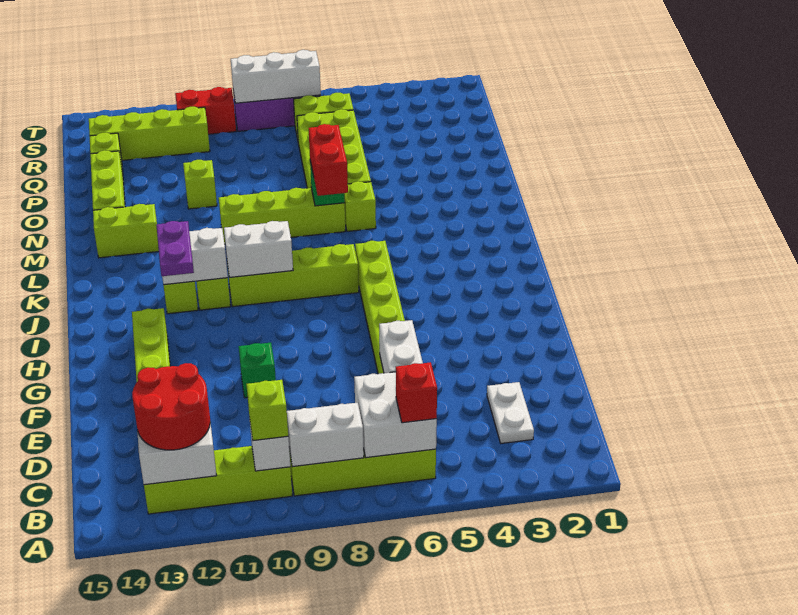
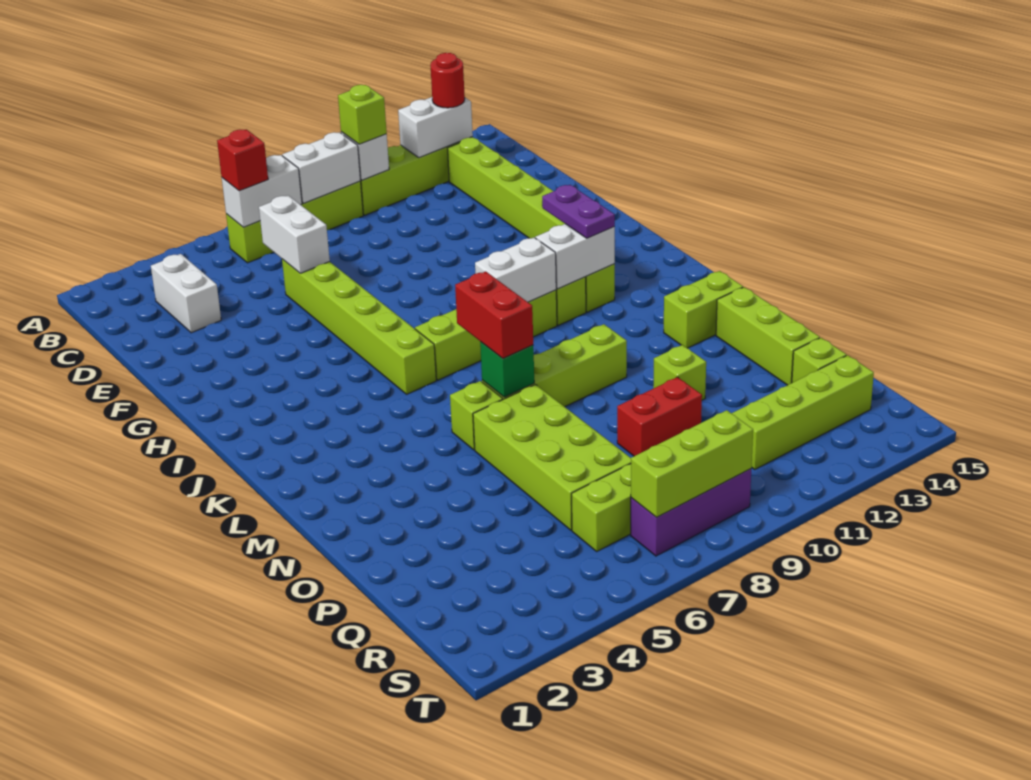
white brick B6:C7 level 2 -> white brick B6:B7 level 2
red round brick B12:C13 level 3 -> red round brick B13 level 3
white plate C3:D3 level 1 -> white brick C3:D3 level 1
green brick F10 level 1 -> none
white brick S7:S9 level 2 -> lime brick S7:S9 level 2
red brick S10:S11 level 1 -> red brick P9:P10 level 1

